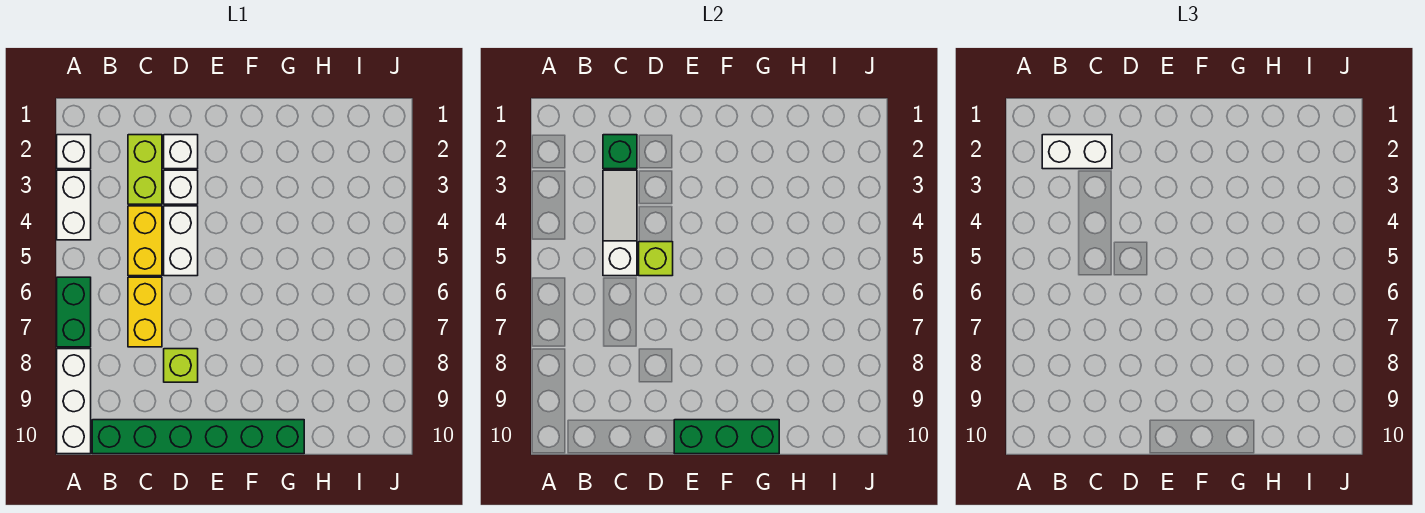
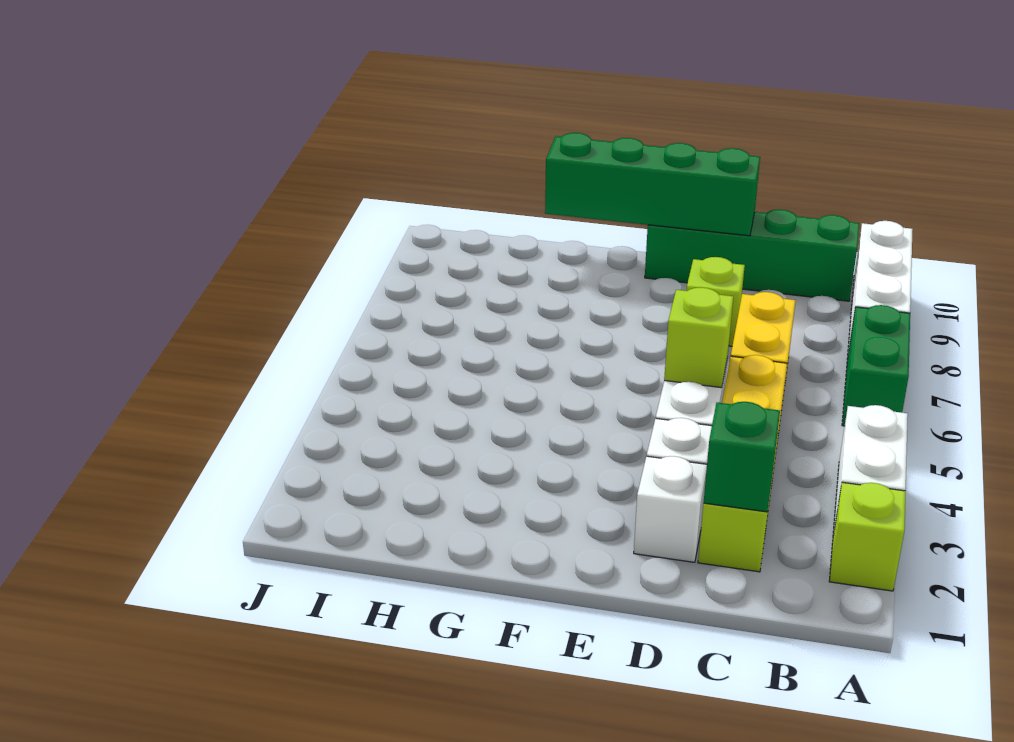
white brick A2 level 1 -> lime brick A2 level 1
white brick B2:C2 level 3 -> none
green brick B10:G10 level 1 -> green brick B10:E10 level 1
white slope C3:C5 level 2 top 5 -> none
green brick E10:G10 level 2 -> green brick D10:G10 level 2

